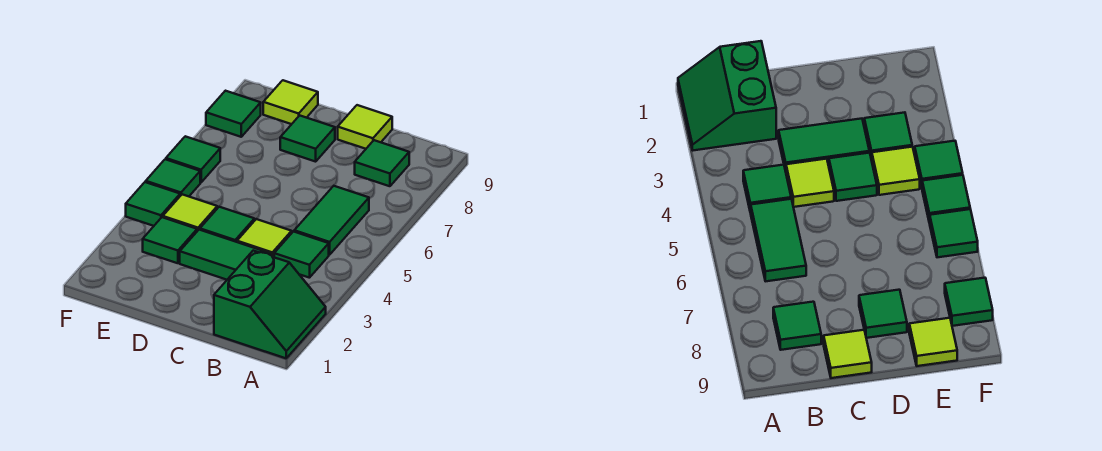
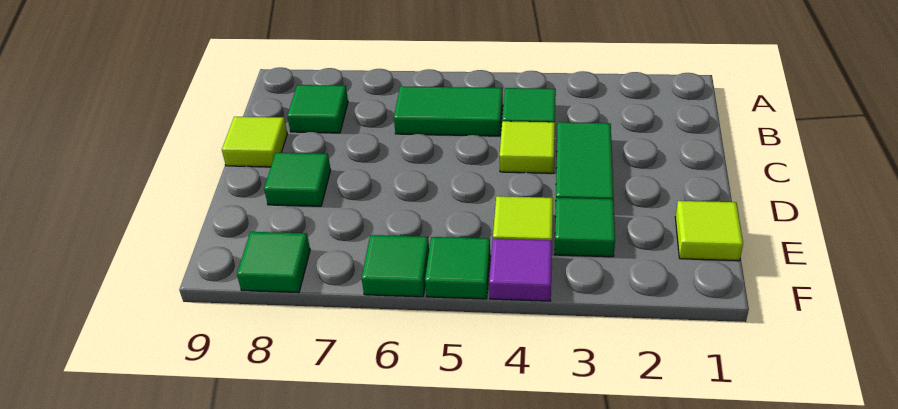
green slope A1:B2 level 1 top B -> none
green tile D4 level 1 -> none
lime tile E9 level 1 -> lime tile E1 level 1
green tile F4 level 1 -> purple tile F4 level 1

